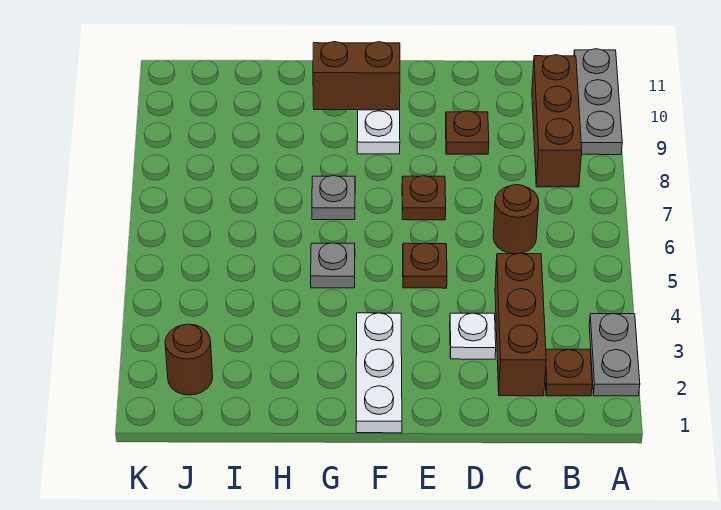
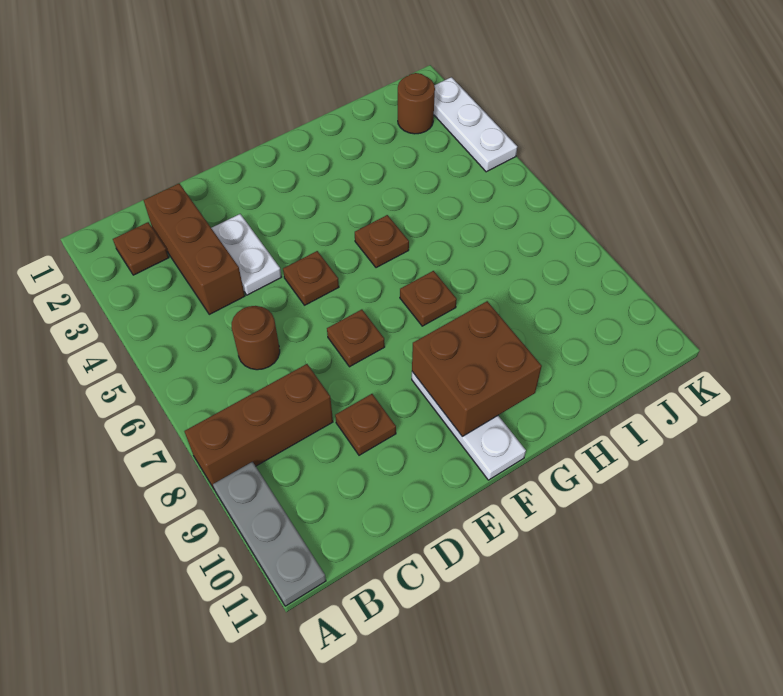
grey plate A2:A3 level 1 -> none
brown brick B8:B10 level 1 -> brown brick A8:C8 level 1
white plate D3 level 1 -> white plate D3:D4 level 1
white plate F1:F3 level 1 -> white plate K2:K4 level 1
brown brick F10:G10 level 2 -> brown brick F9:G10 level 2
grey plate G5 level 1 -> brown plate G5 level 1
grey plate G7 level 1 -> brown plate G7 level 1

